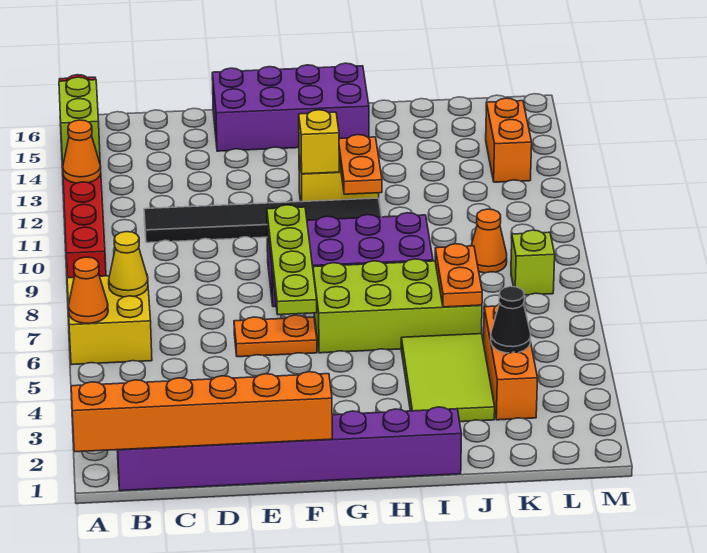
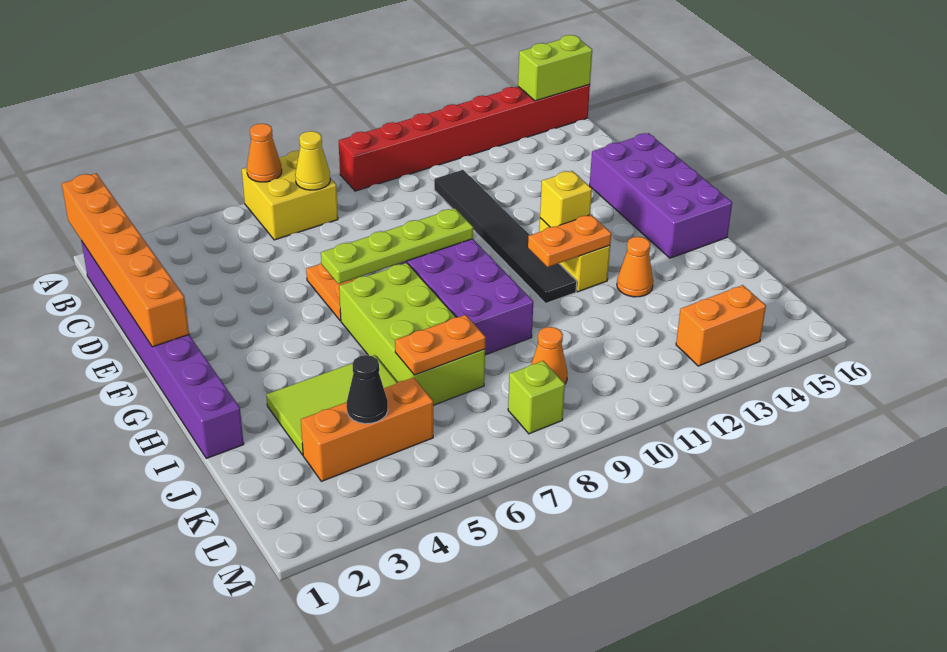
orange cone A12 level 2 -> orange cone I13 level 1
lime brick A13:A14 level 2 -> lime brick A15:A16 level 2

